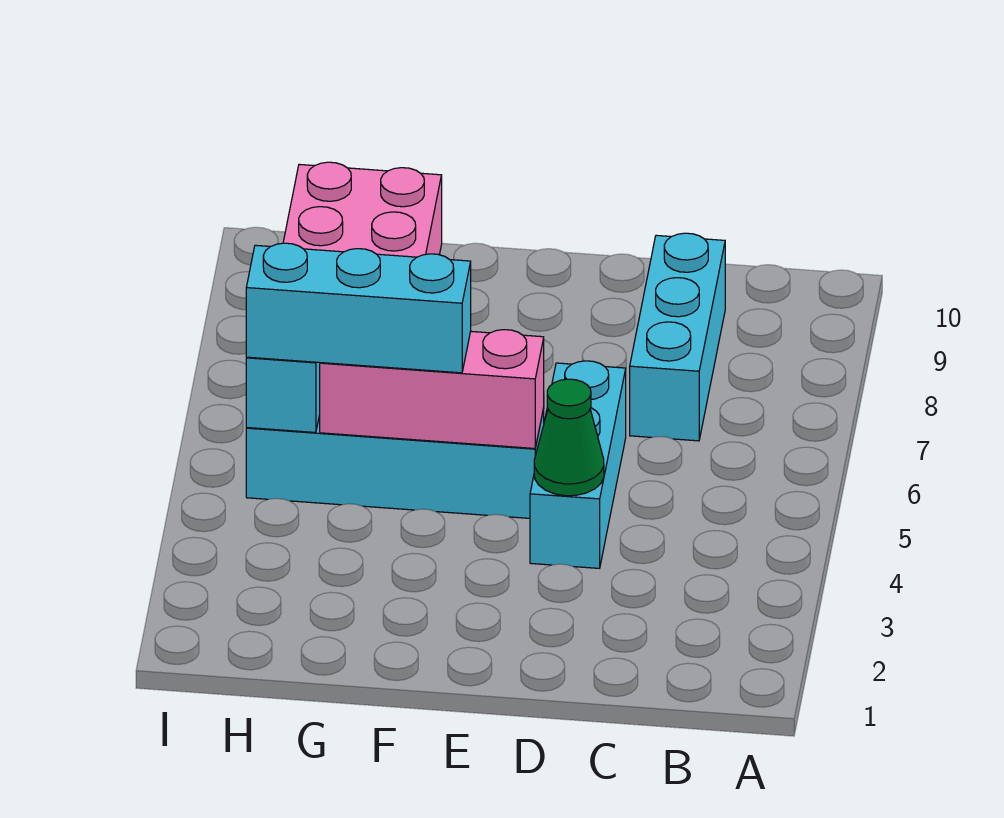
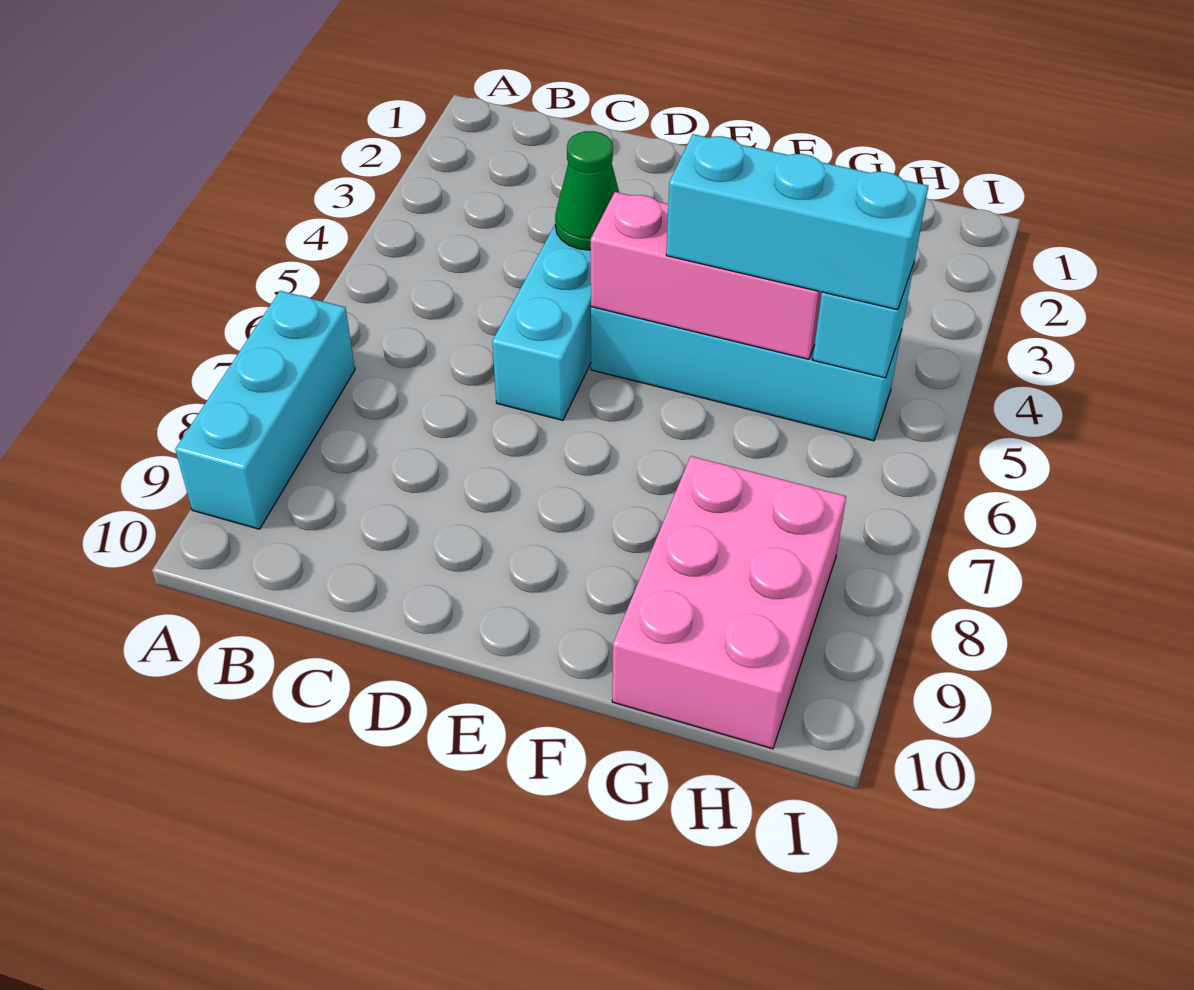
cyan brick C7:C9 level 1 -> cyan brick A7:A9 level 1

